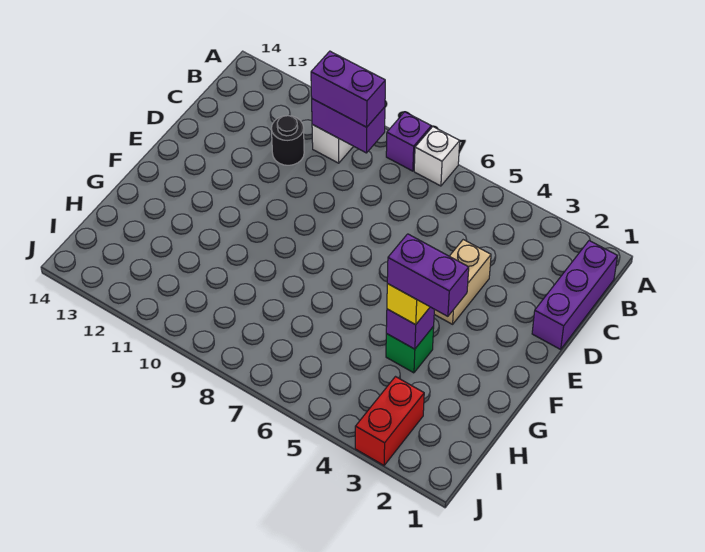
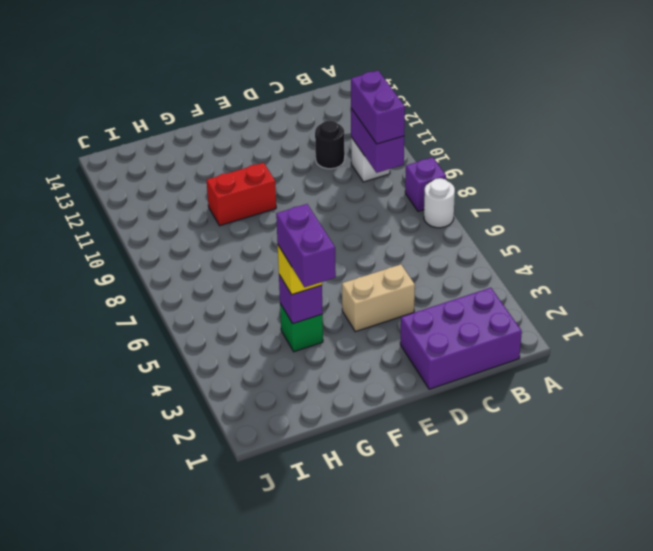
white brick A7 level 1 -> white round brick A7 level 1
purple brick B1:D1 level 1 -> purple brick B1:D2 level 1
red brick I3:J3 level 1 -> red brick F10:G10 level 1

